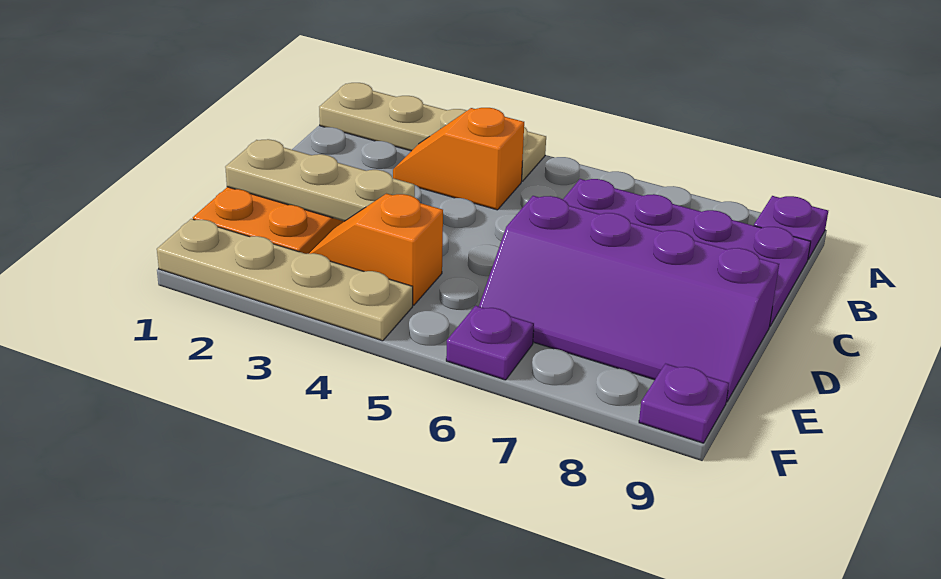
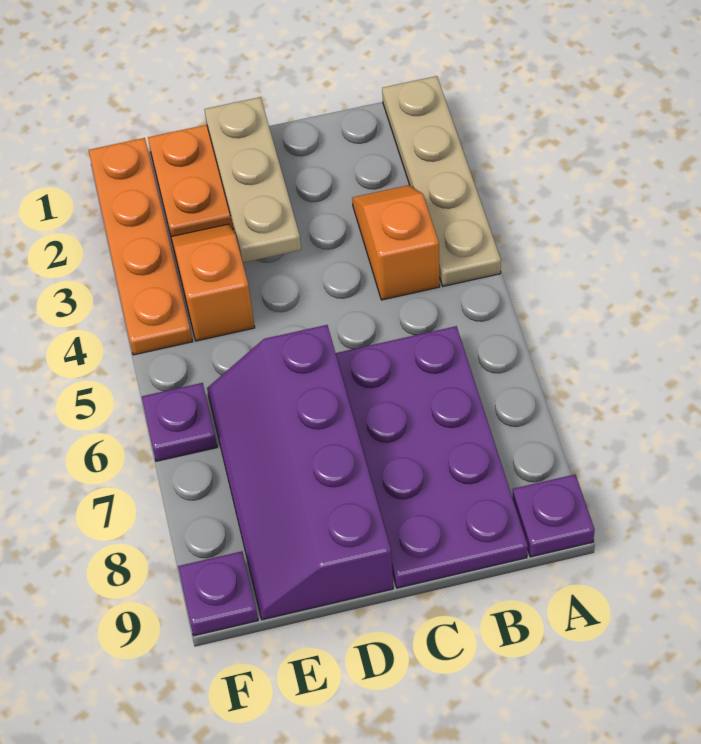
tan plate F1:F4 level 1 -> orange plate F1:F4 level 1

